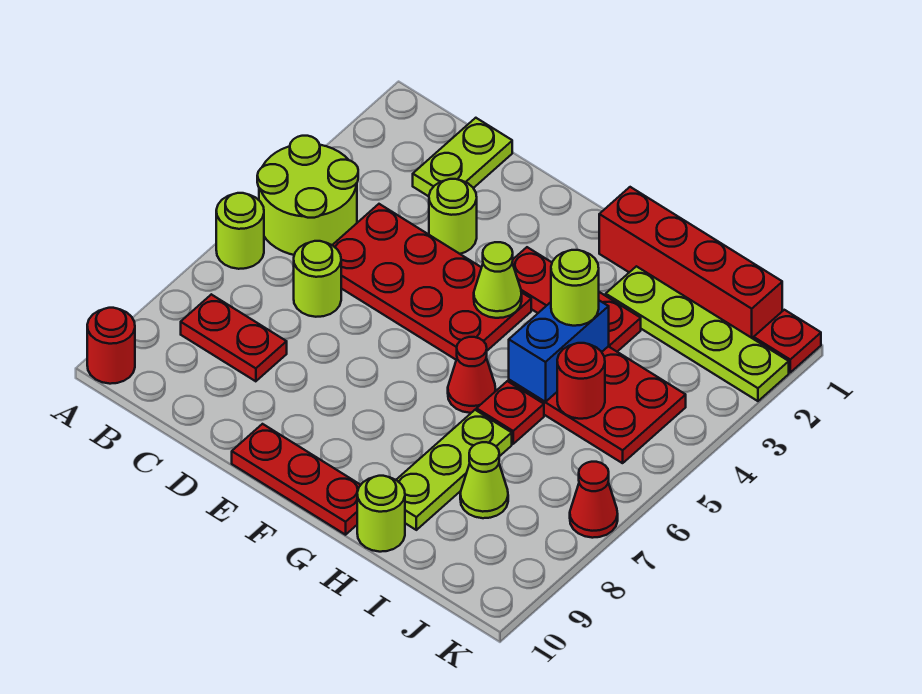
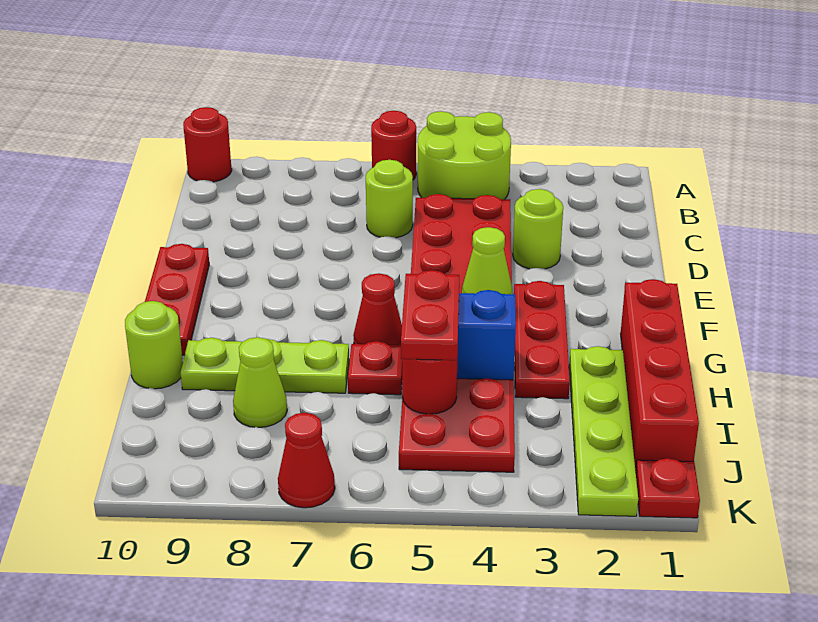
lime round brick A6 level 1 -> red round brick A6 level 1
red plate B8:C8 level 1 -> red plate H5:I5 level 3
lime plate C1:C2 level 1 -> none
lime round brick H4 level 3 -> none

